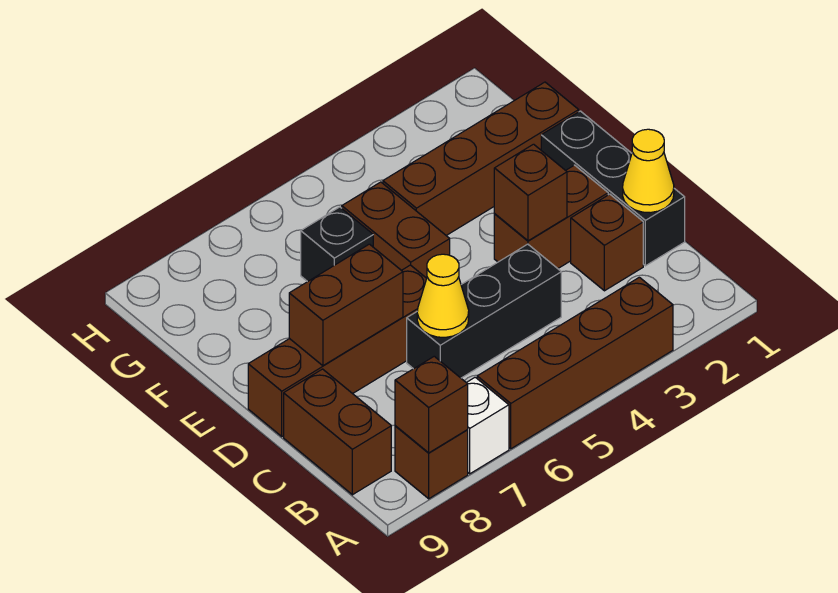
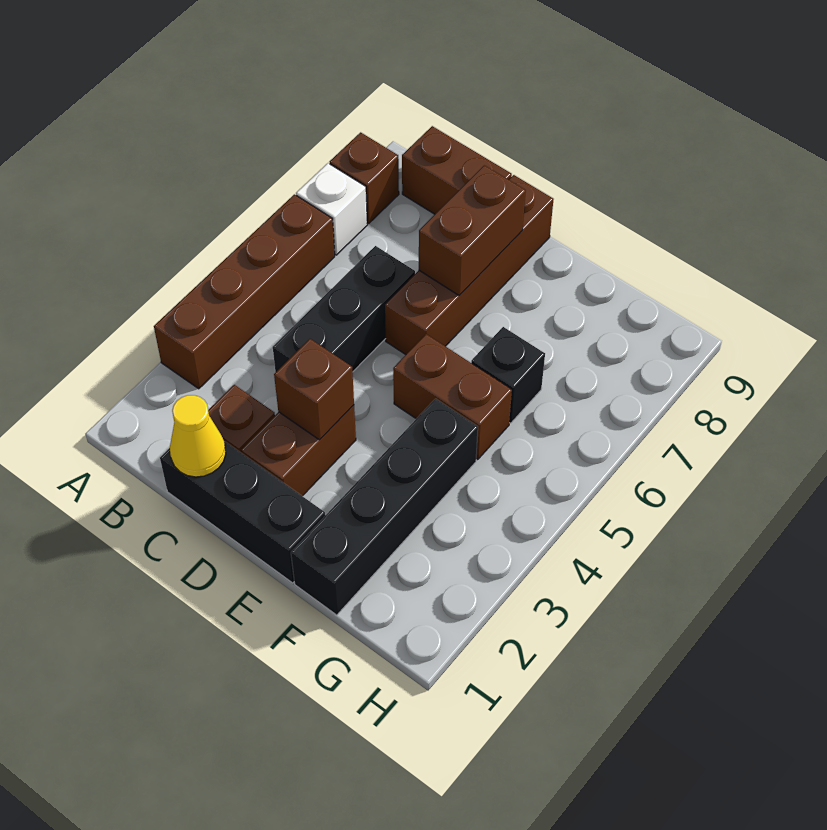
brown brick A8 level 2 -> none
yellow cone C6 level 2 -> none
brown brick F1:F4 level 1 -> black brick F1:F4 level 1

